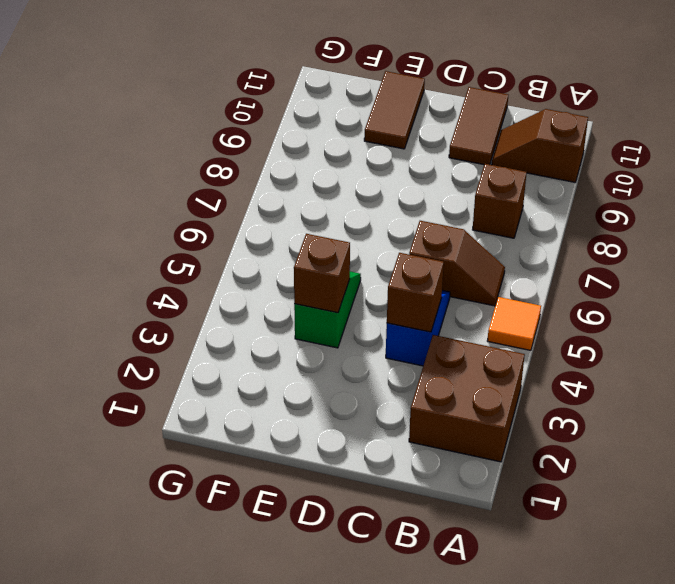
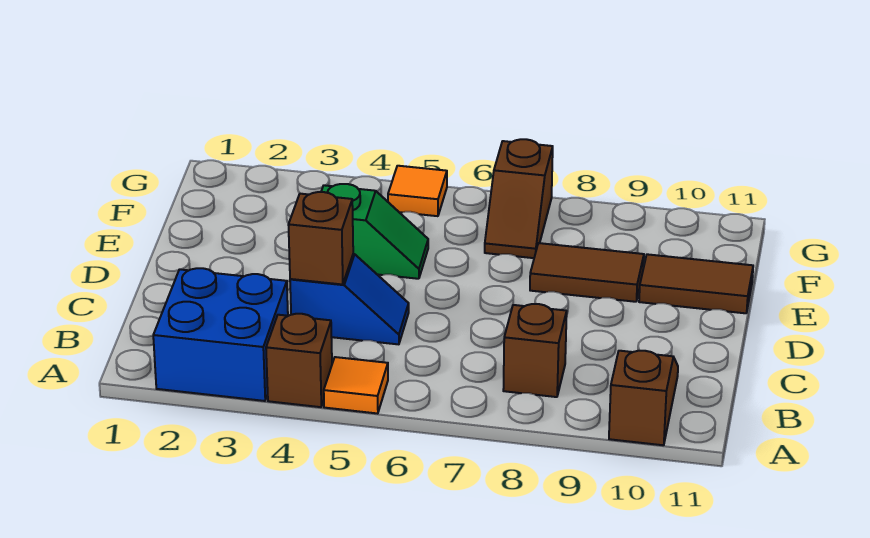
brown brick A2:B3 level 1 -> blue brick A2:B3 level 1
brown slope B6:C6 level 1 top C -> brown slope F7:G7 level 1 top G
brown tile C10:C11 level 1 -> brown tile E8:E9 level 1
brown brick E4 level 2 -> brown brick A4 level 1
none -> orange tile G5 level 1

